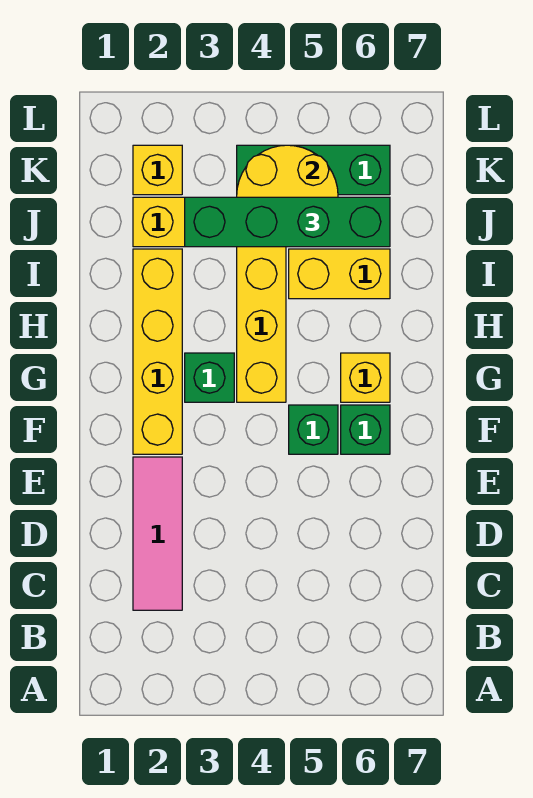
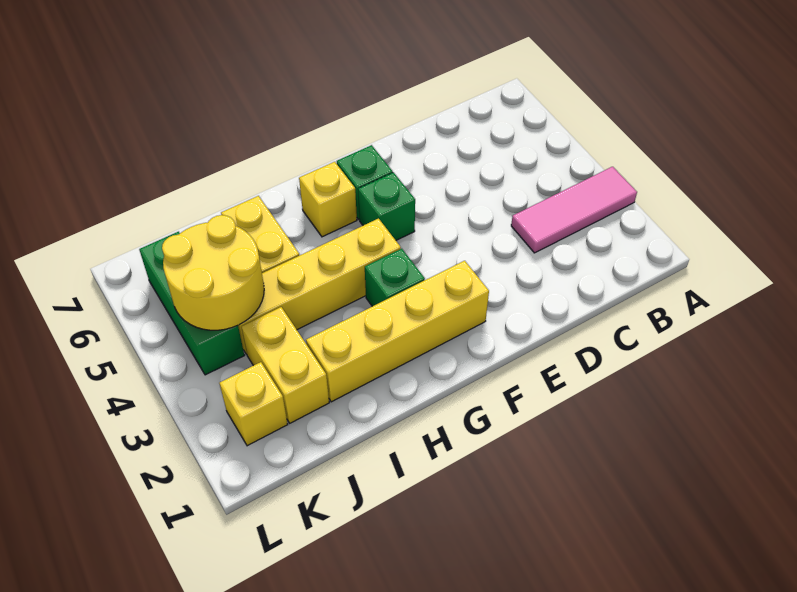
pink tile C2:E2 level 1 -> pink tile A3:C3 level 1
green brick J3:J6 level 3 -> none

